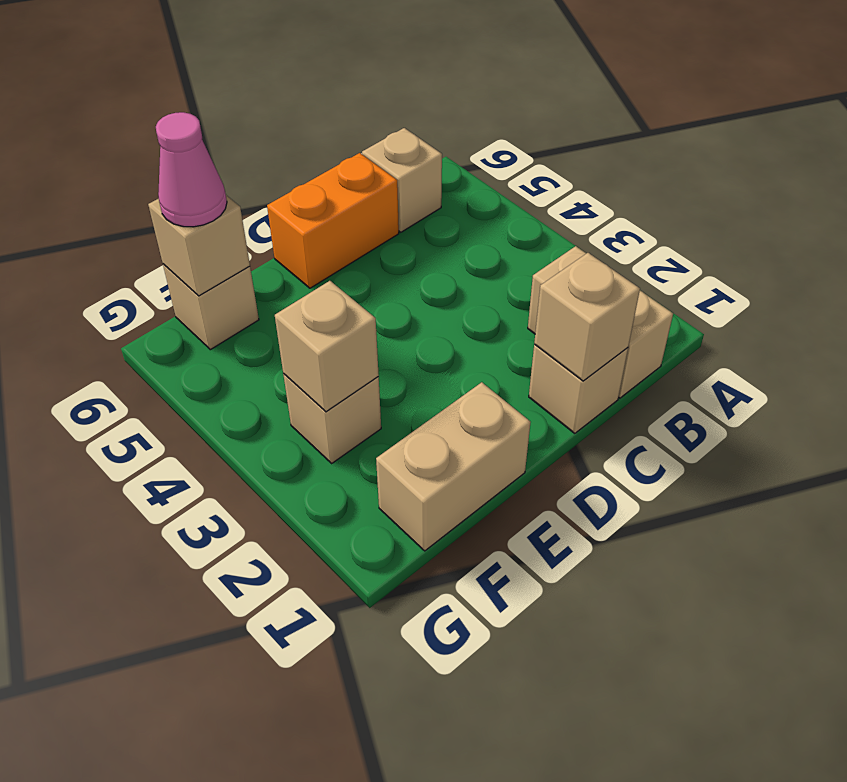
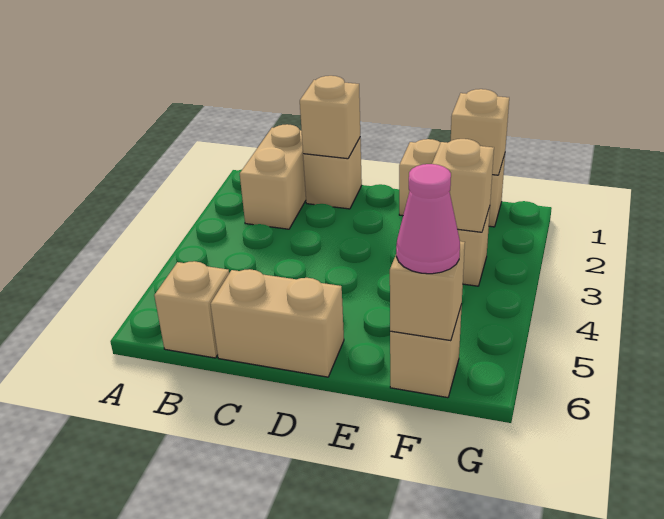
orange brick C6:D6 level 1 -> tan brick C6:D6 level 1
none -> tan brick F1 level 2

